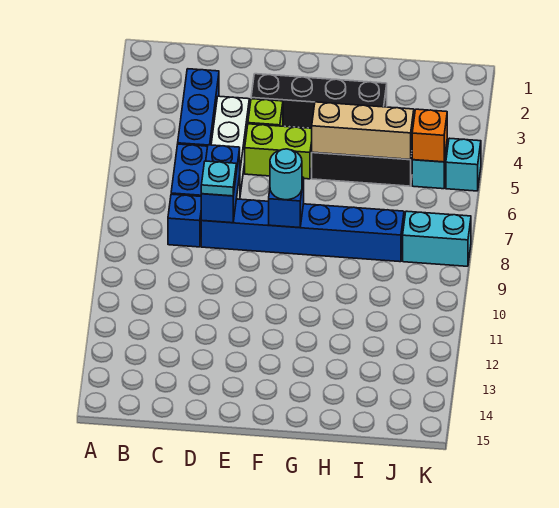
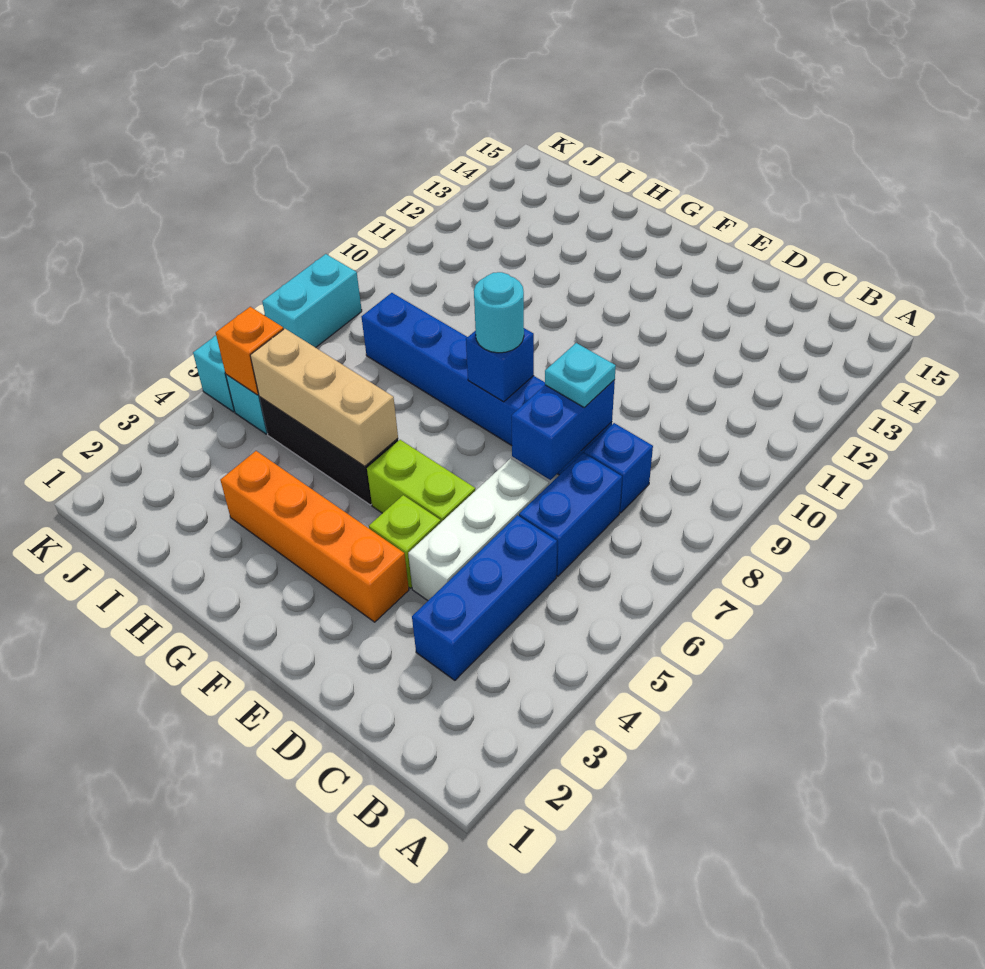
black brick E3:H3 level 1 -> orange brick E3:H3 level 1
cyan brick J8:K8 level 1 -> cyan brick K7:K8 level 1

